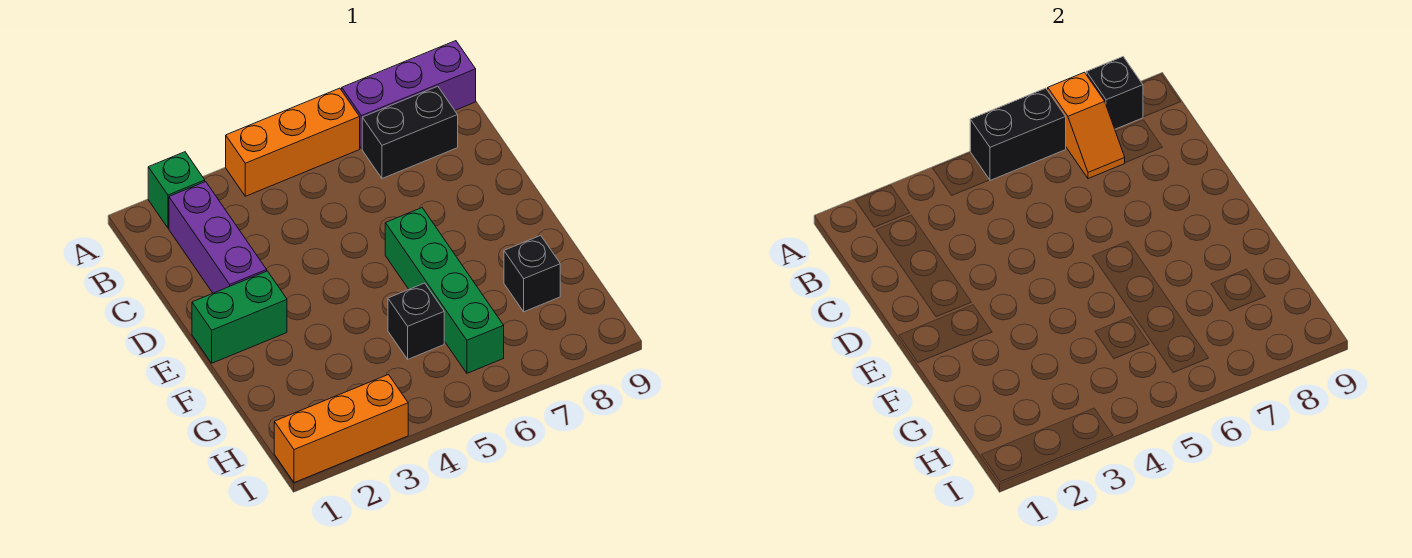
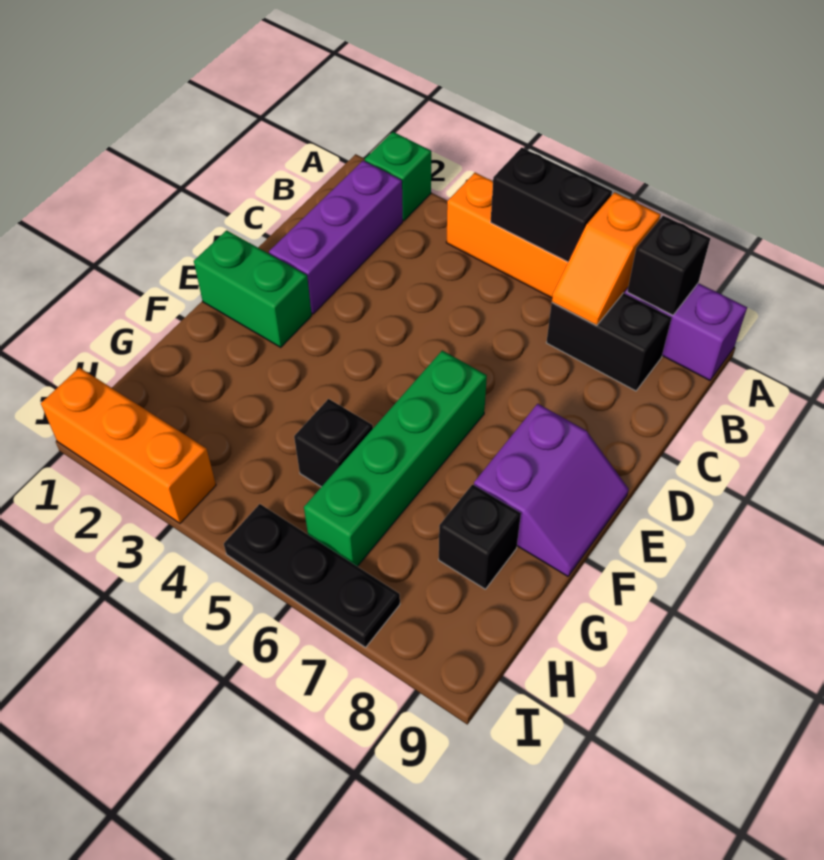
none -> purple slope E8:F9 level 1 top 8
none -> black plate I5:I7 level 1

